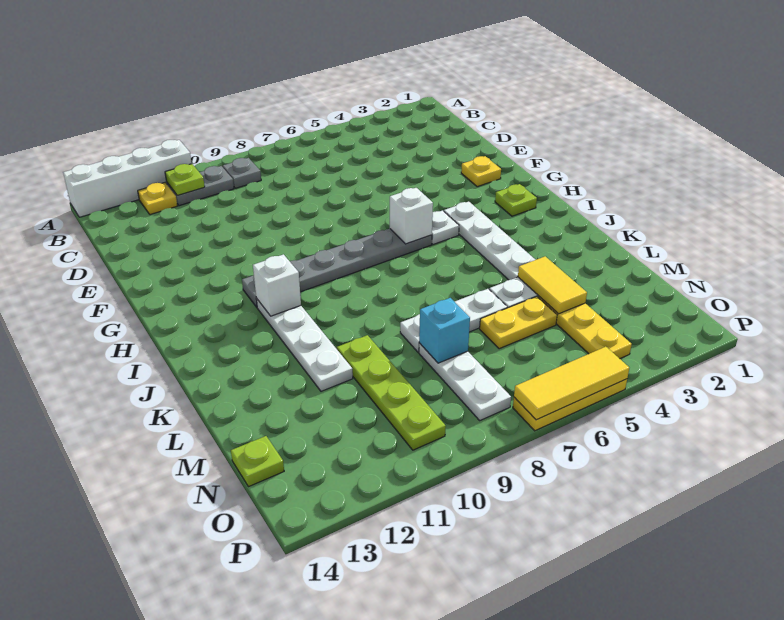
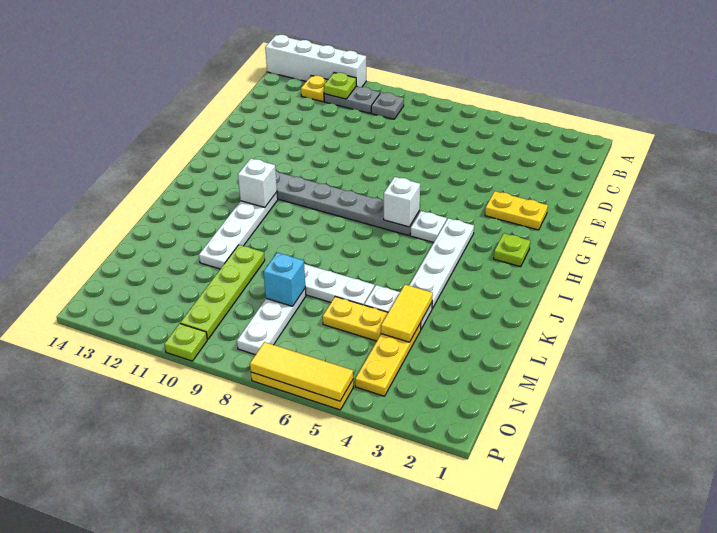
yellow plate F2 level 1 -> yellow plate F2:F3 level 1
lime plate N14 level 1 -> lime plate P10 level 1

